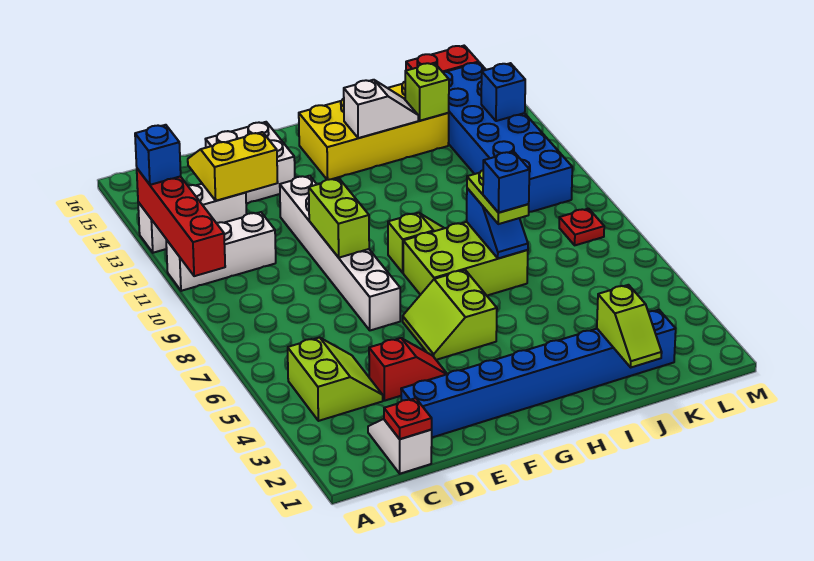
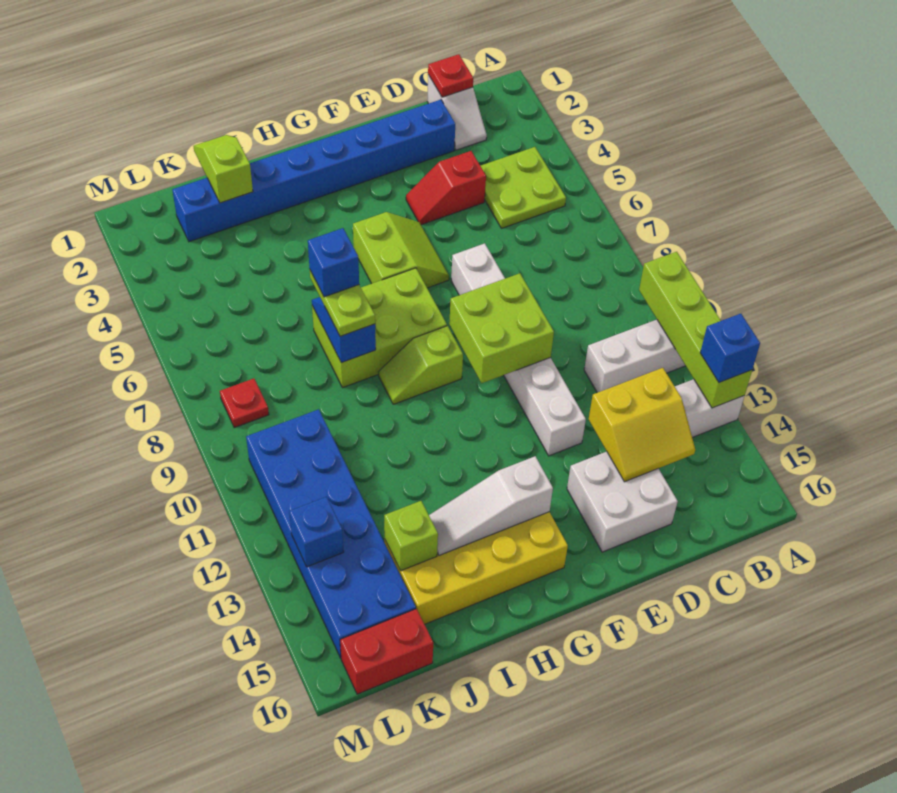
red brick A10:A13 level 2 -> lime brick A10:A13 level 2
lime slope B4:C5 level 1 top B -> lime plate B4:C5 level 1
lime brick E9:E10 level 2 -> lime brick E9:F10 level 2
white slope H14:I14 level 2 top H -> white slope G14:I14 level 2 top G

